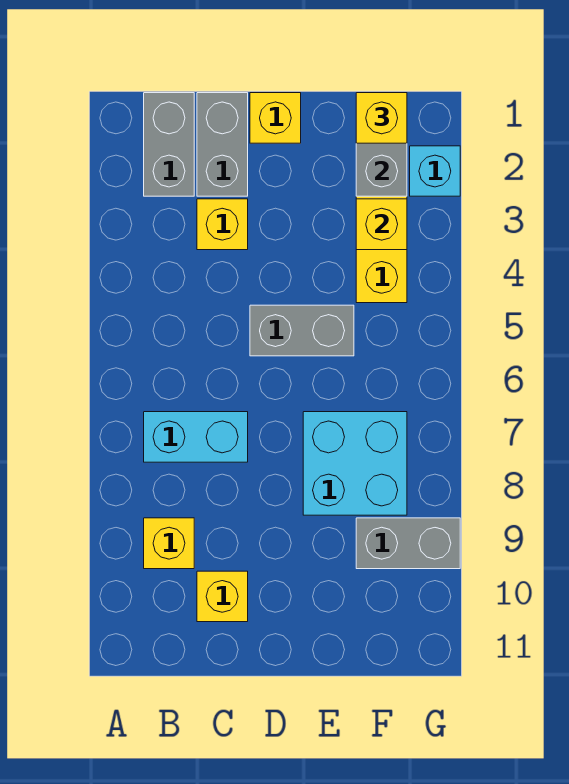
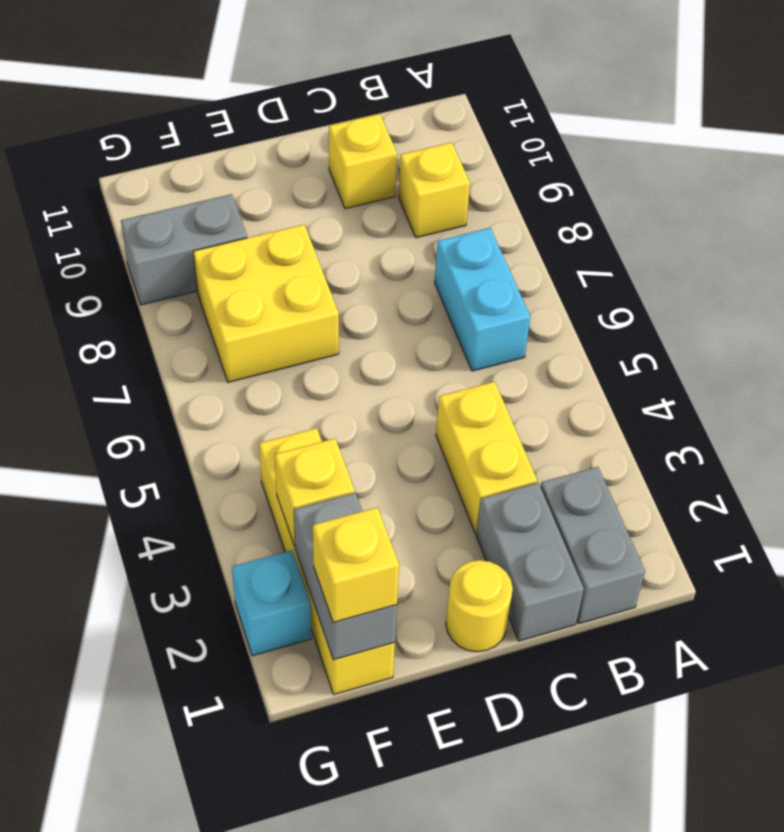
cyan brick B7:C7 level 1 -> cyan brick B6:B7 level 1
yellow brick C3 level 1 -> yellow brick C3:C4 level 1
yellow brick D1 level 1 -> yellow round brick D1 level 1
grey brick D5:E5 level 1 -> none
cyan brick E7:F8 level 1 -> yellow brick E7:F8 level 1

